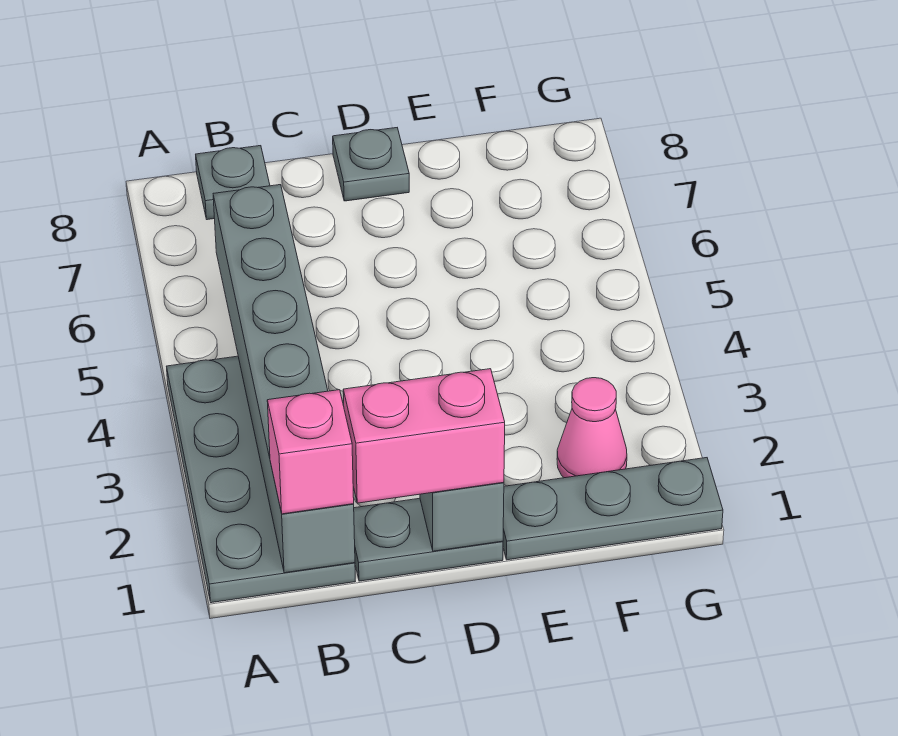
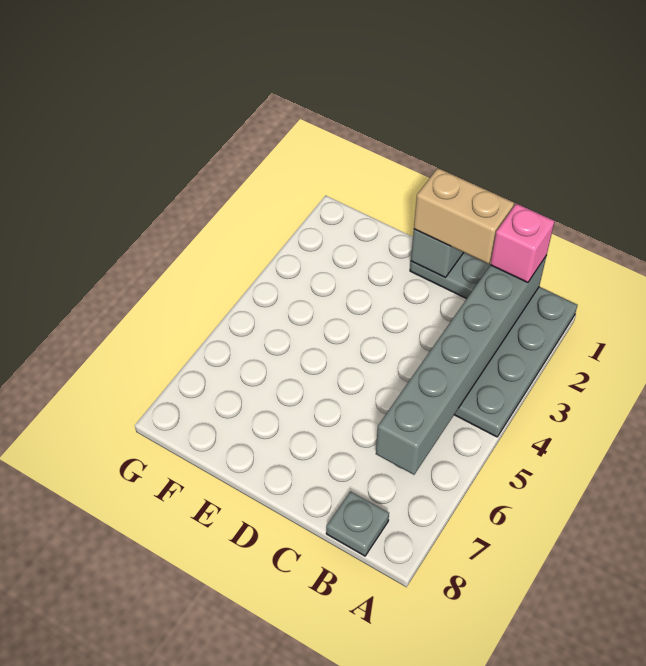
pink brick C1:D1 level 3 -> tan brick C1:D1 level 3
grey plate D8 level 1 -> none
grey plate E1:G1 level 1 -> none
pink cone F2 level 1 -> none

